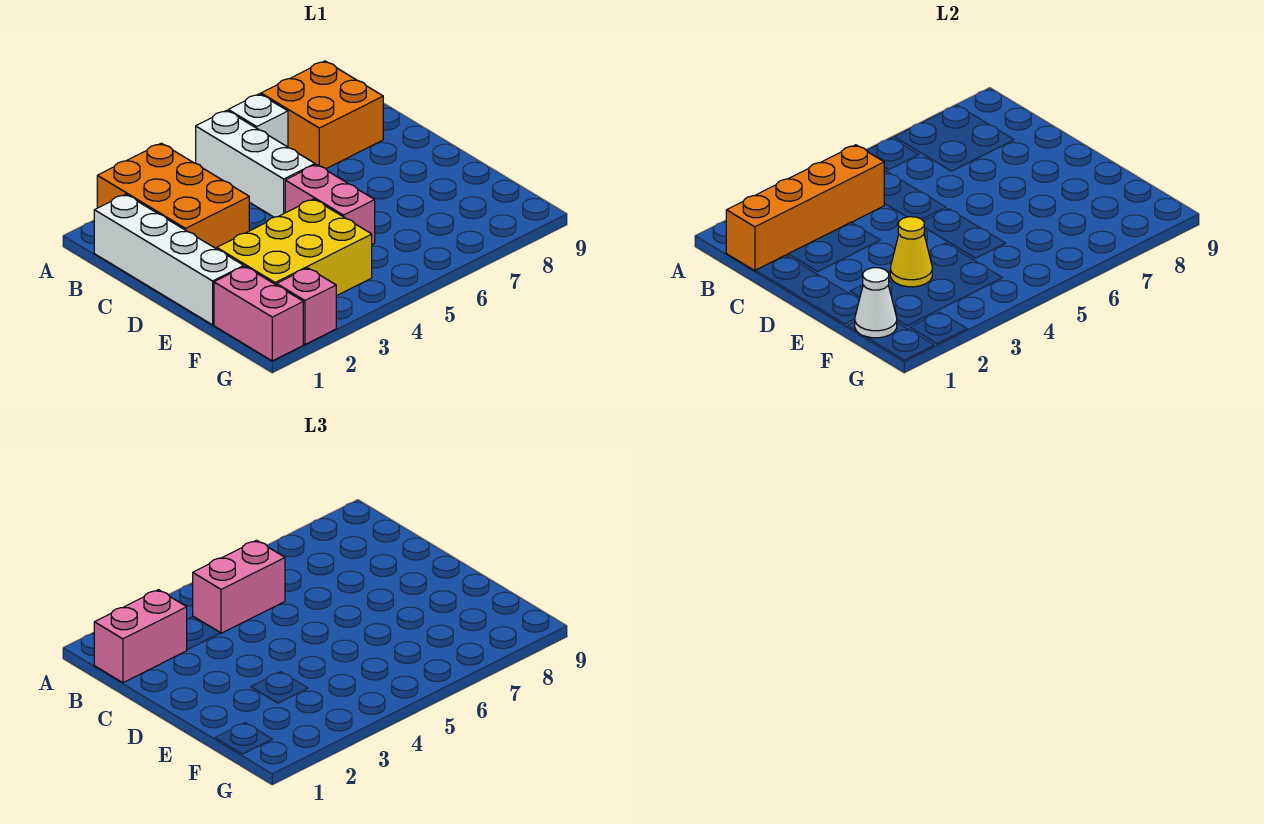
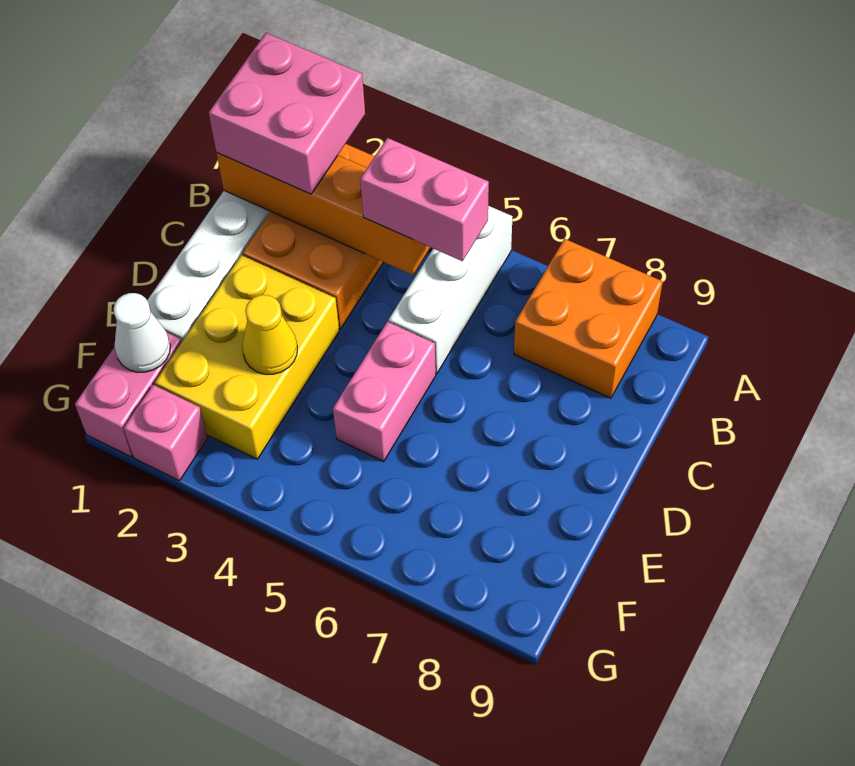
white brick A6 level 1 -> none
pink brick B1:B2 level 3 -> pink brick A1:B2 level 3
yellow brick E2:F4 level 1 -> yellow brick D2:F3 level 1

